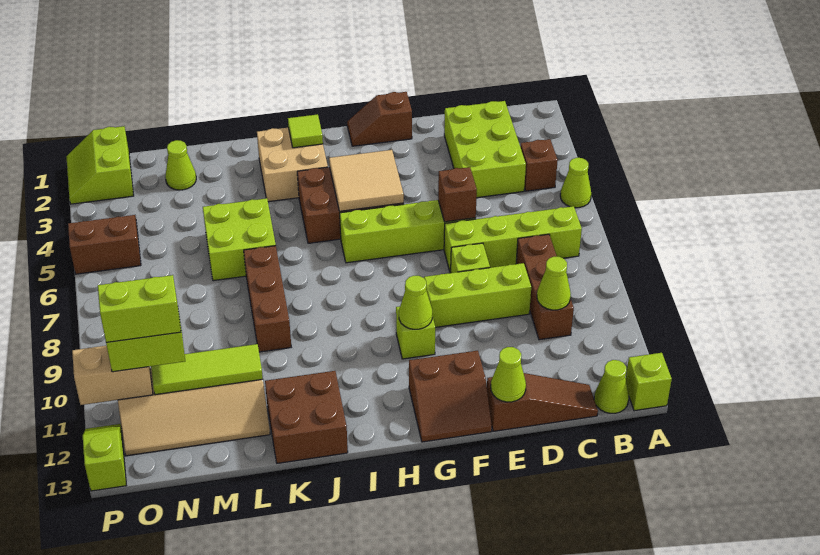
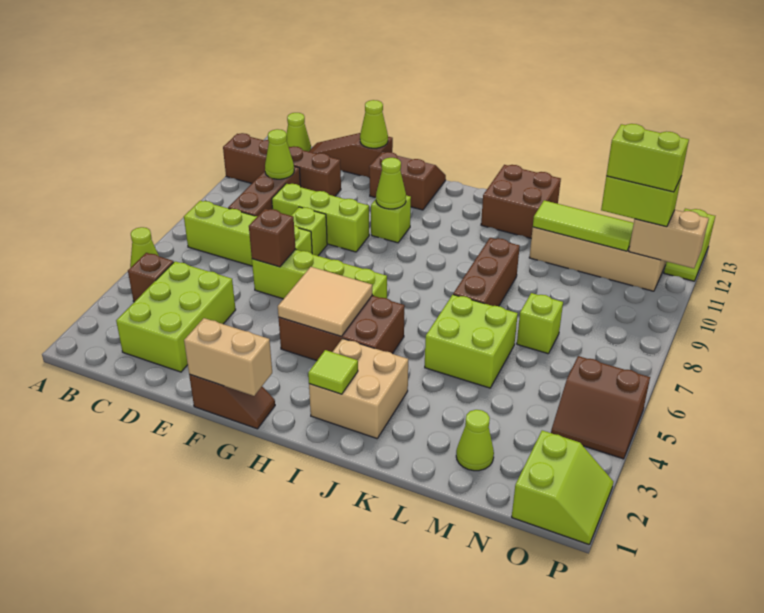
none -> brown brick A11:D11 level 1
lime brick A13 level 1 -> lime brick M7 level 1
none -> tan brick F1:G1 level 2

